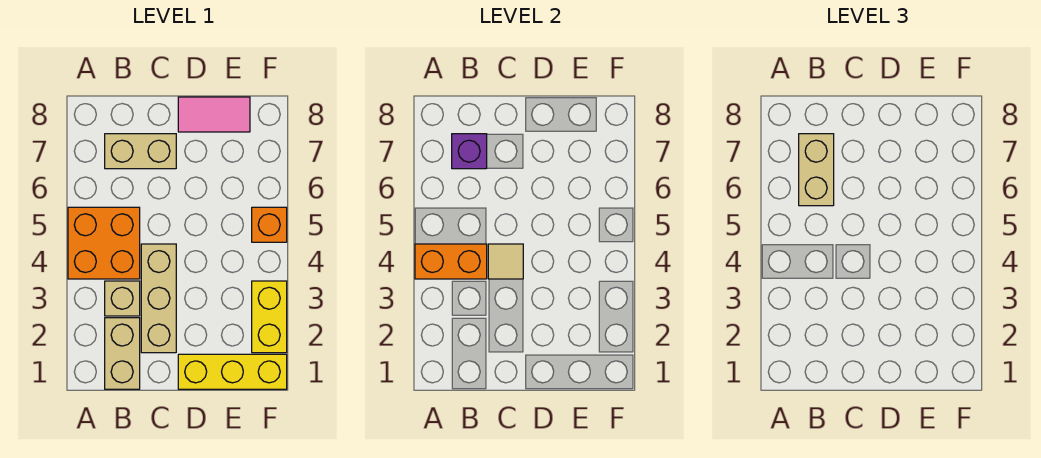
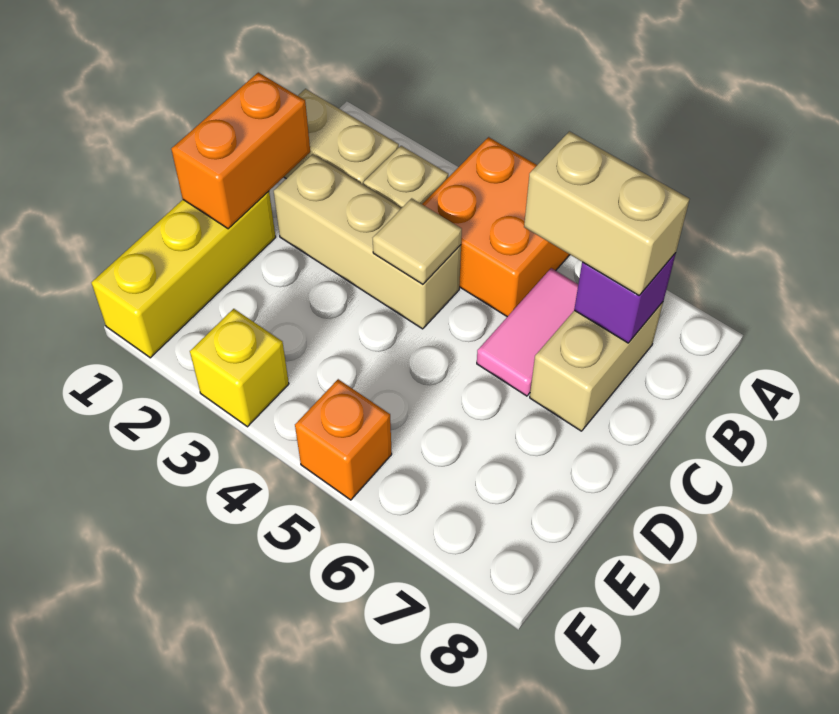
orange brick A4:B4 level 2 -> orange brick C1:D1 level 2
pink tile D8:E8 level 1 -> pink tile B6:C6 level 1
yellow brick F2:F3 level 1 -> yellow brick F3 level 1

